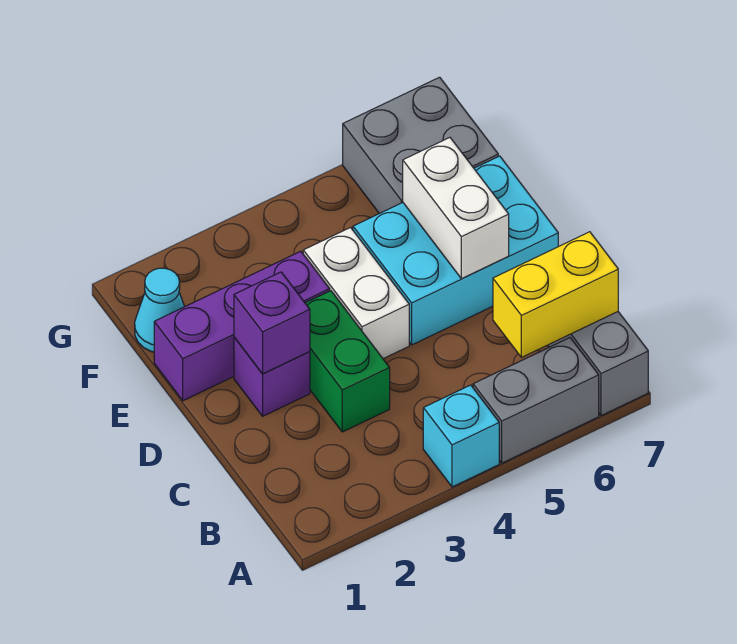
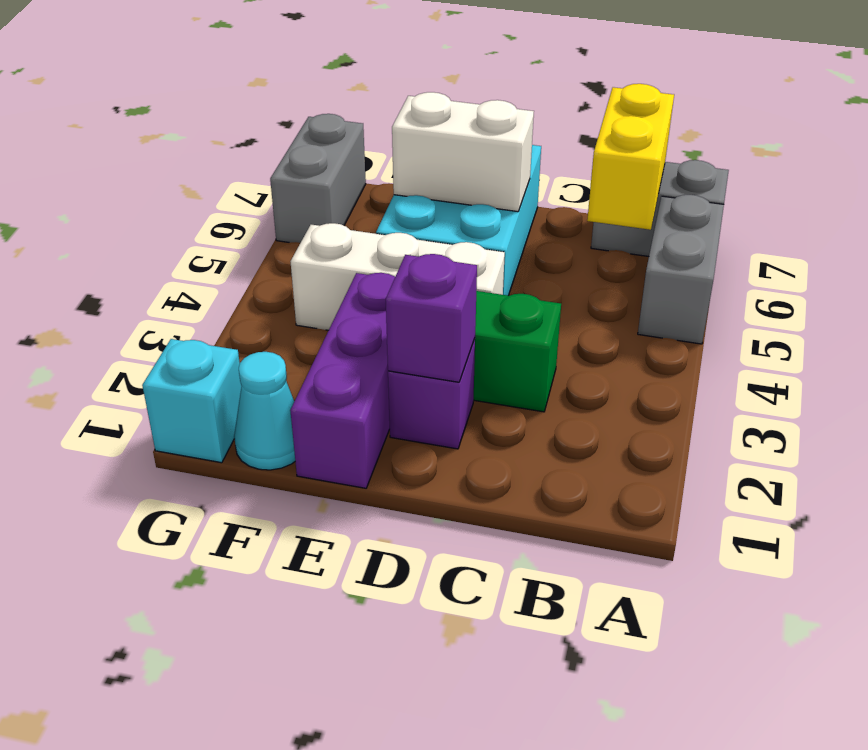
cyan brick A4 level 1 -> cyan brick G1 level 1
white brick D4:E4 level 1 -> white brick D4:F4 level 1
grey brick F6:G7 level 1 -> grey brick G6:G7 level 1

